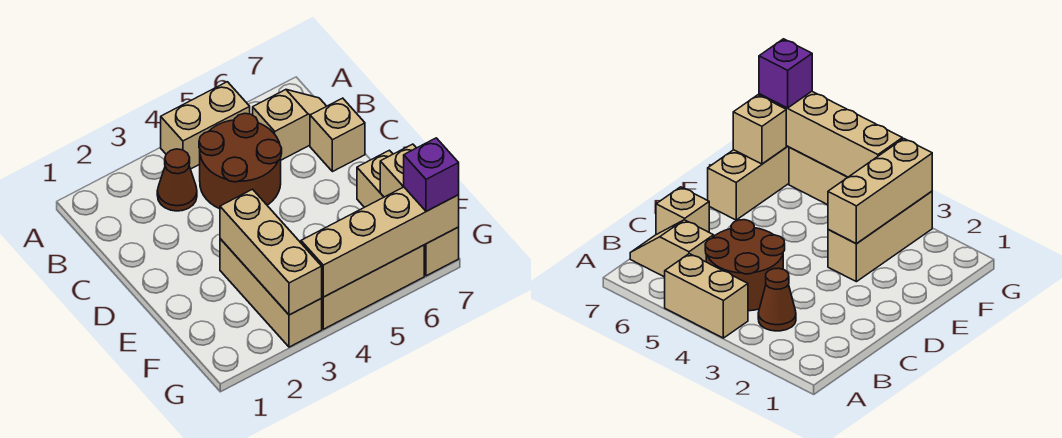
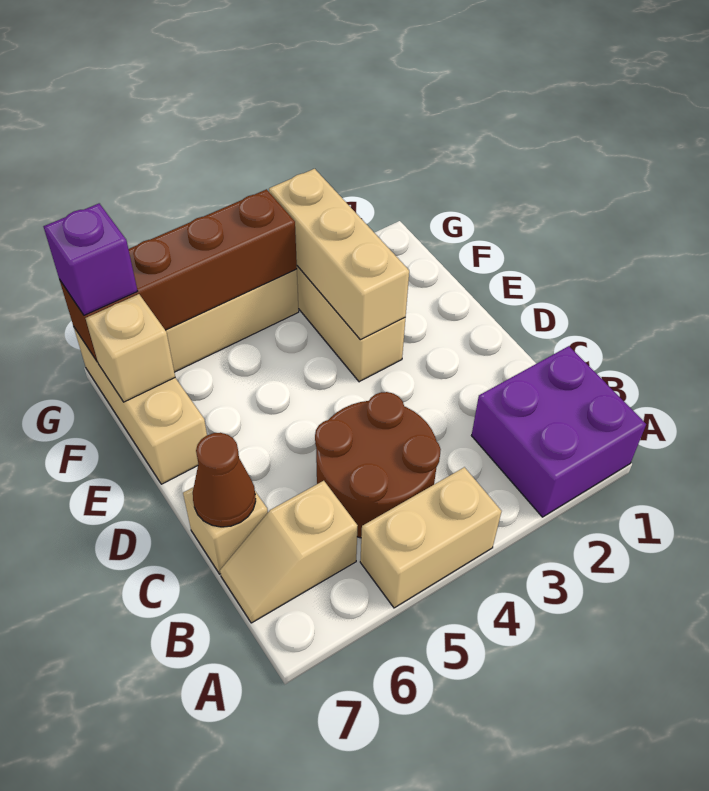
none -> purple brick A1:B2 level 1
brown cone B3 level 1 -> brown cone C7 level 2
tan brick G4:G7 level 2 -> brown brick G4:G7 level 2

